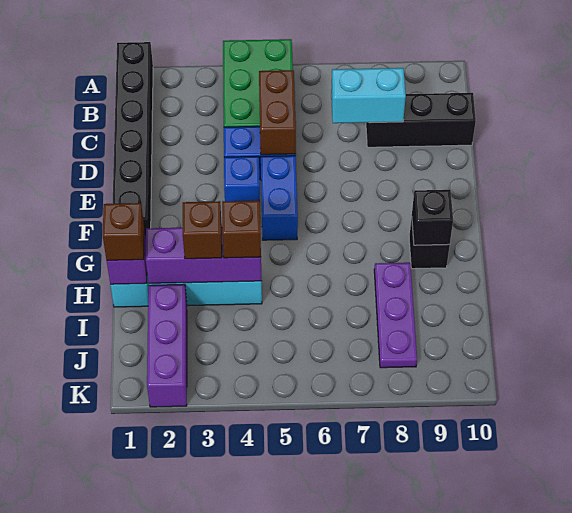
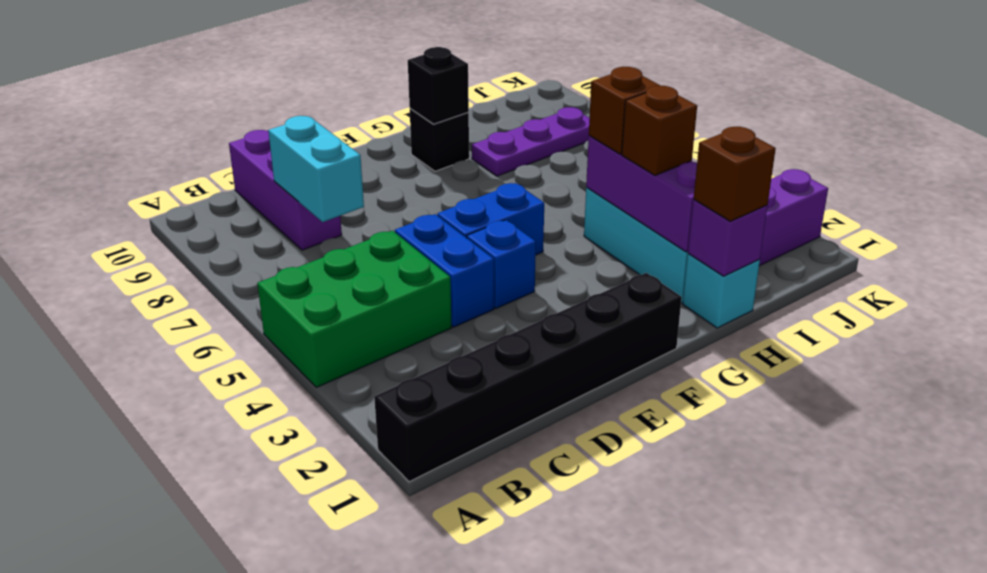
brown brick C5:D5 level 2 -> none
black brick C8:C10 level 1 -> purple brick C8:C10 level 1

